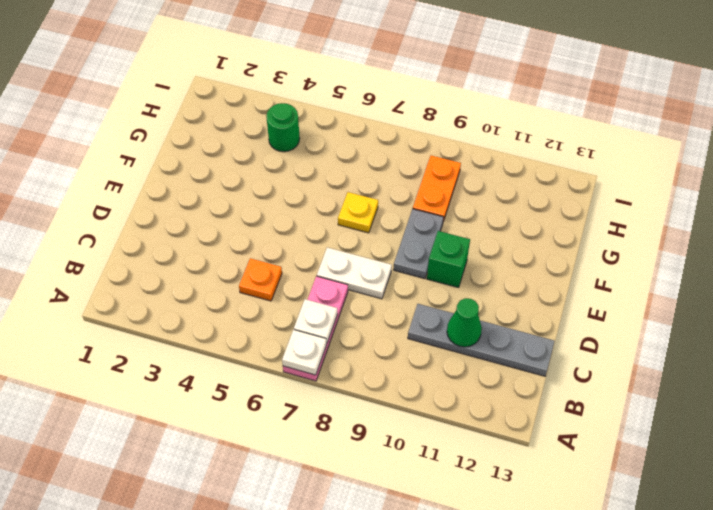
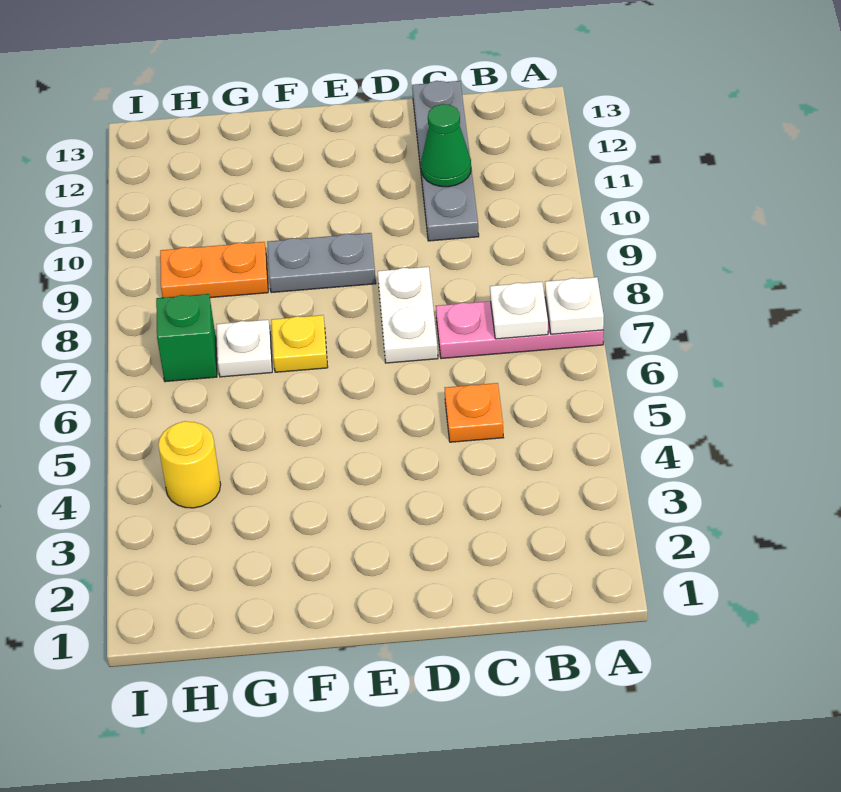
green brick E10 level 1 -> green brick H7 level 1
none -> white plate G7 level 1
green round brick H4 level 1 -> yellow round brick H4 level 1

